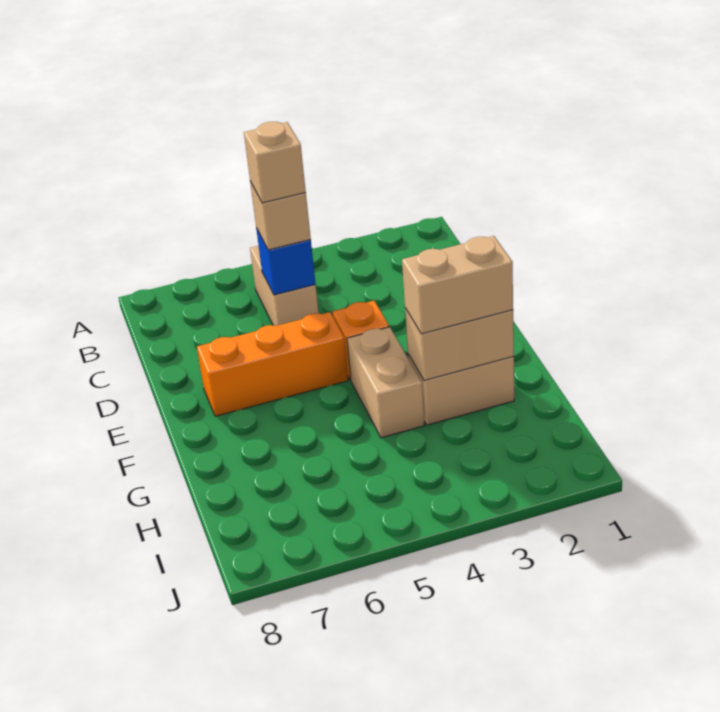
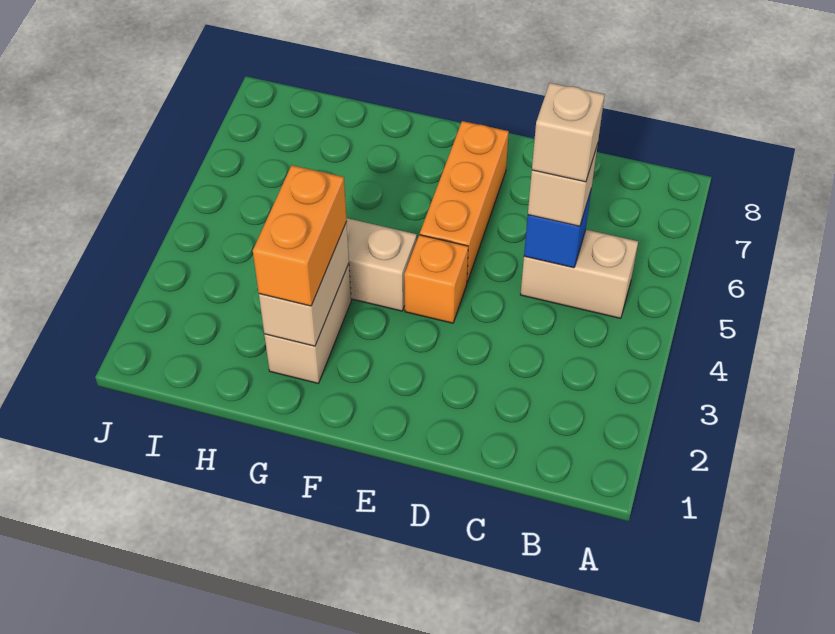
tan brick G2:G3 level 3 -> orange brick G2:G3 level 3

